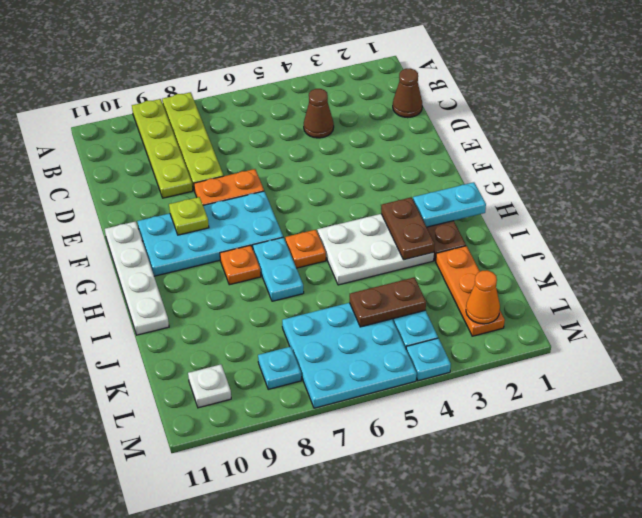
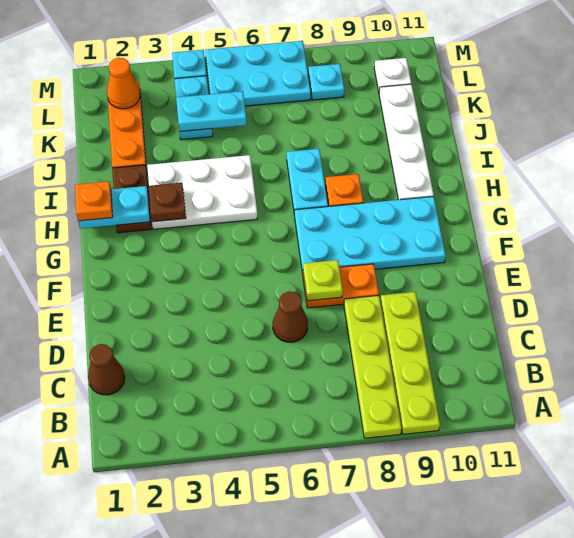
brown cone C4 level 1 -> brown cone D6 level 1
lime plate F9 level 2 -> lime plate E7 level 2
white plate F11:I11 level 1 -> white plate H10:K10 level 1
brown plate H3:I3 level 2 -> brown plate H3 level 2
orange plate H6 level 1 -> orange plate H1 level 3
brown plate K4:K5 level 2 -> cyan plate K4:K5 level 2
cyan plate K5:M7 level 1 -> cyan plate L5:M7 level 1

